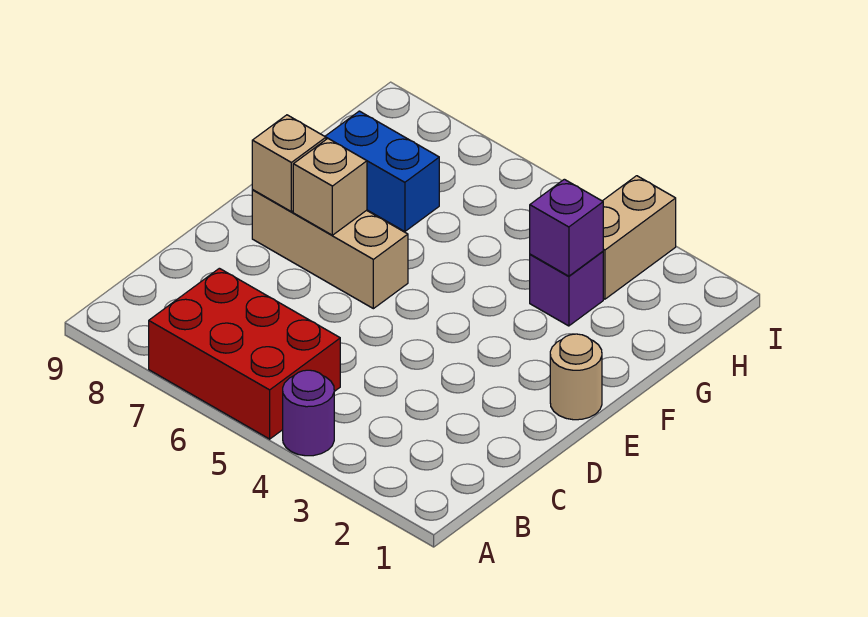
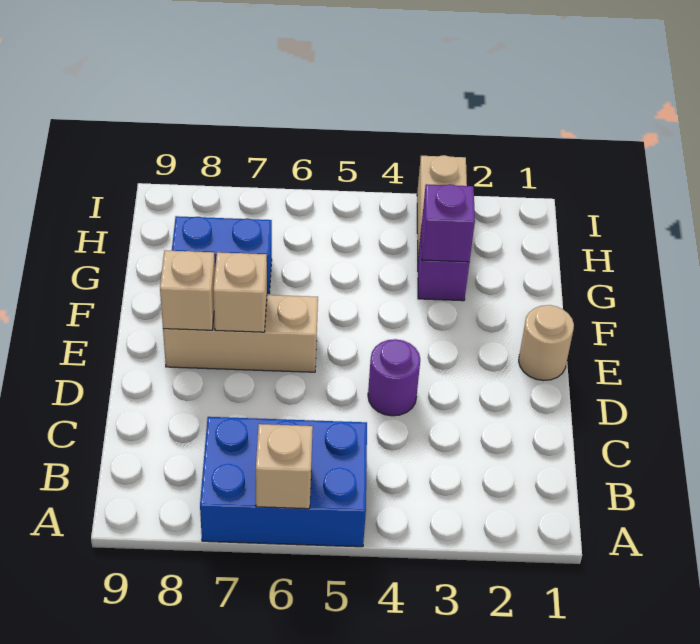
purple round brick A4 level 1 -> purple round brick D4 level 1
red brick A5:B7 level 1 -> blue brick A5:B7 level 1
none -> tan brick A6 level 2

